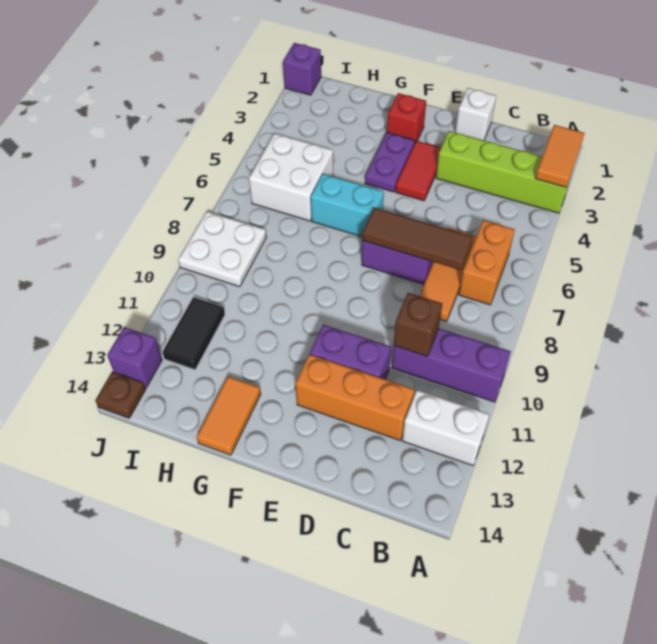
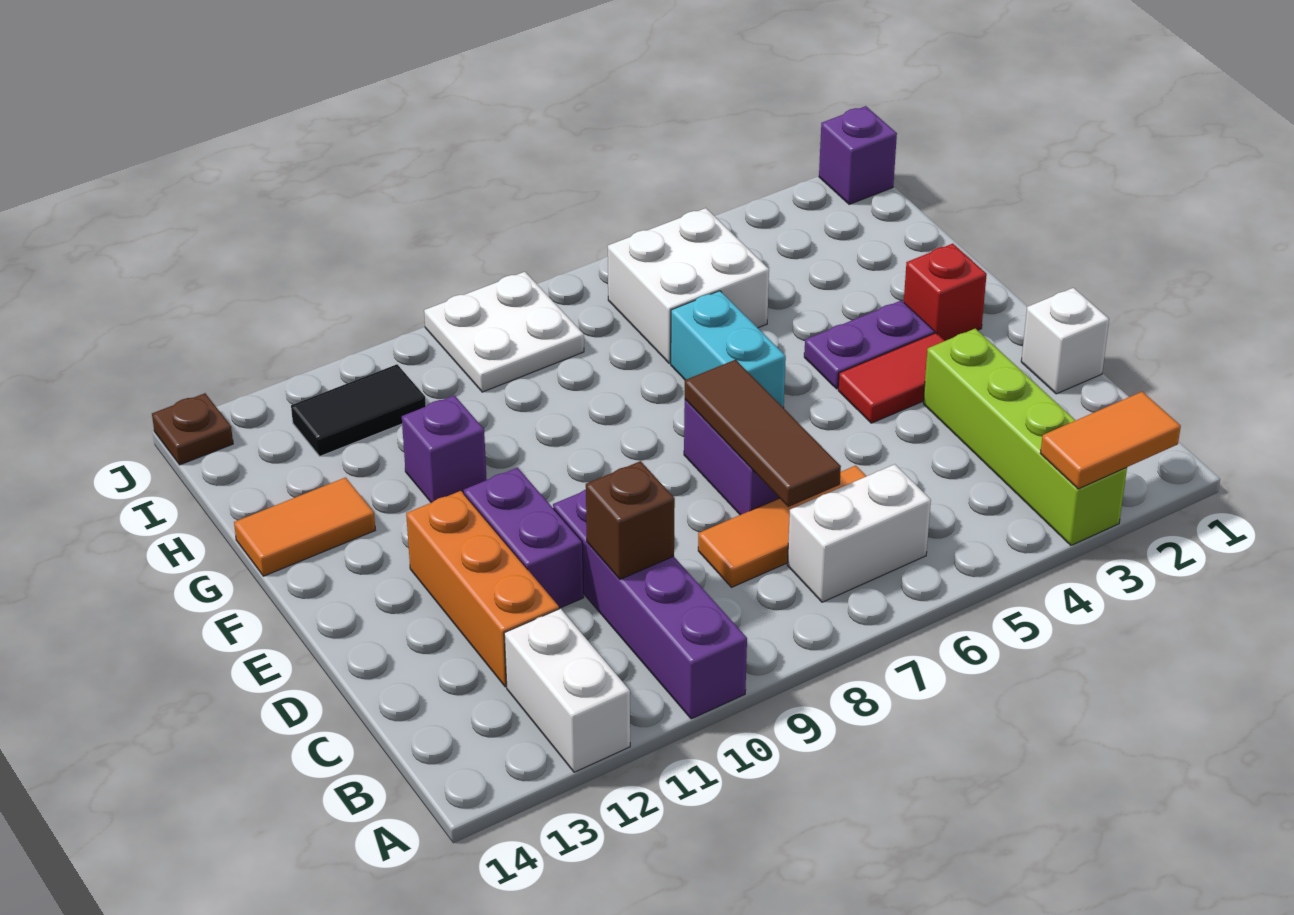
purple brick A10:C10 level 1 -> purple brick A10:D10 level 1
orange brick B6:B7 level 1 -> white brick B6:B7 level 1
purple brick J13 level 1 -> purple brick G11 level 1

